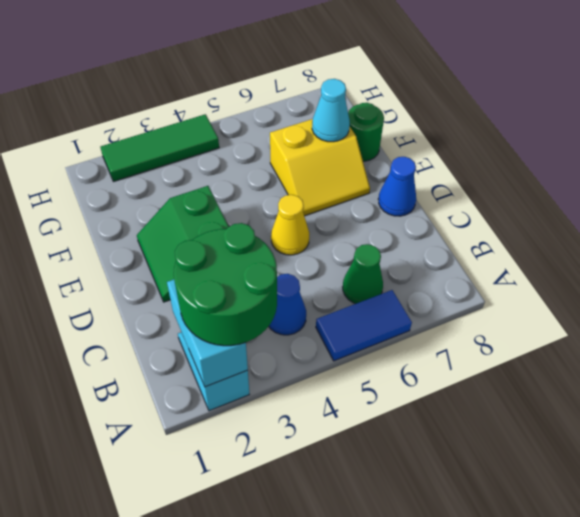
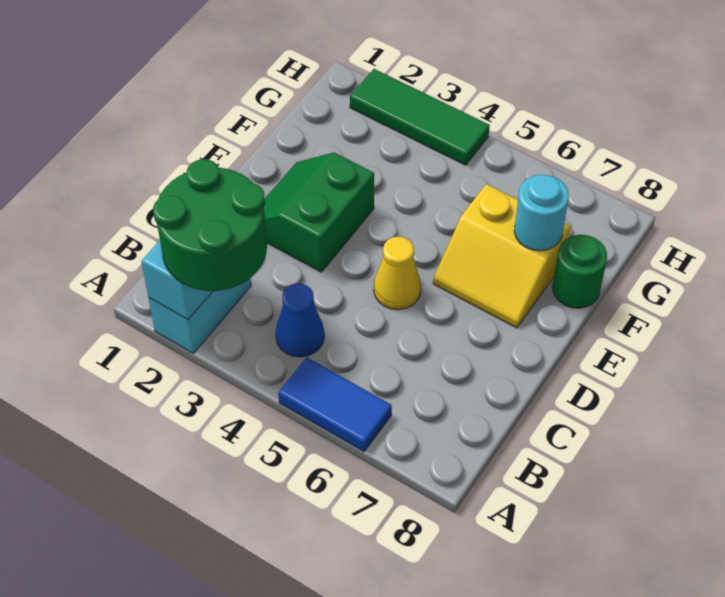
green cone B6 level 1 -> none
blue cone D8 level 1 -> none
cyan cone F7 level 2 -> cyan round brick F7 level 2

